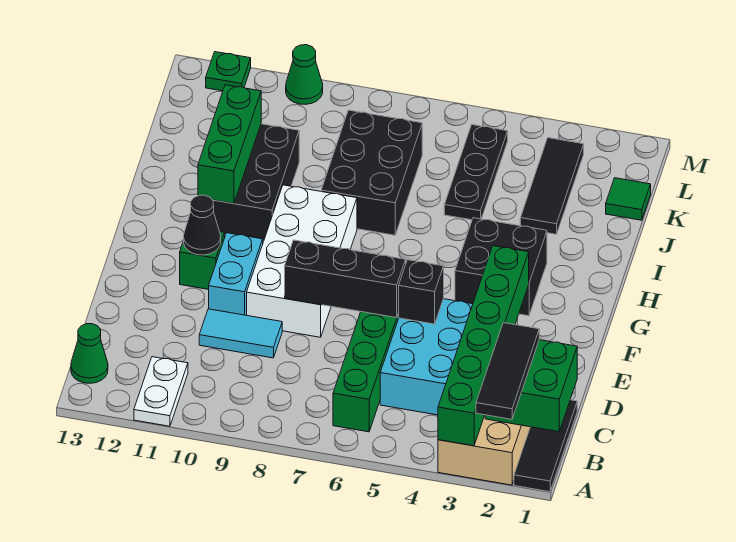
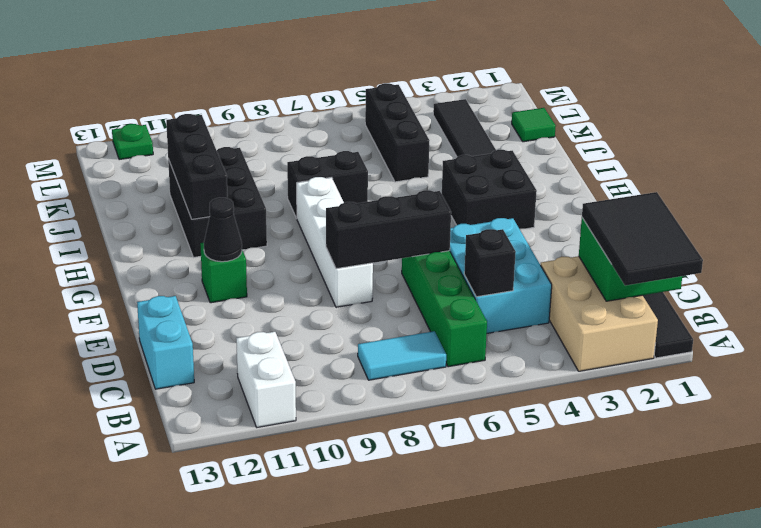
black tile A2:C2 level 3 -> black tile A1:C2 level 3
green brick A3:F3 level 2 -> none
white plate A11:B11 level 1 -> white brick A11:B11 level 1
green cone B13 level 1 -> none
cyan tile D9:D10 level 1 -> cyan tile B7:B8 level 1
black brick E5 level 2 -> black brick C5 level 2
white brick E8:H9 level 1 -> white brick E8:H8 level 1
cyan brick E10:F10 level 1 -> cyan brick C13:D13 level 1
green brick H11:J11 level 2 -> black brick H11:J11 level 2
black brick I7:K8 level 1 -> black brick I7:I8 level 1
black plate J5:L5 level 1 -> black brick J5:L5 level 1
green cone M10 level 1 -> none

